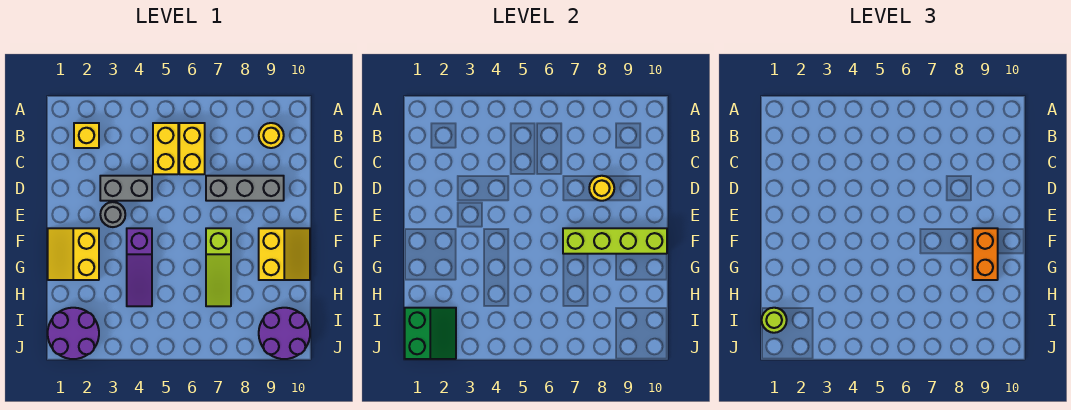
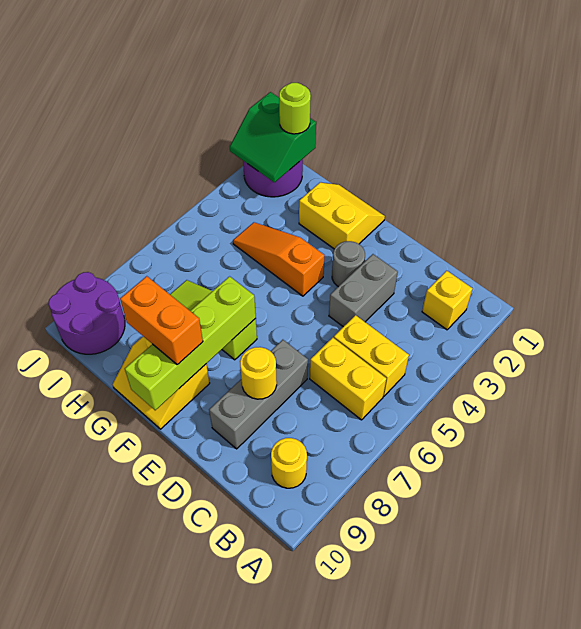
purple slope F4:H4 level 1 top F -> orange slope F4:H4 level 1 top F

